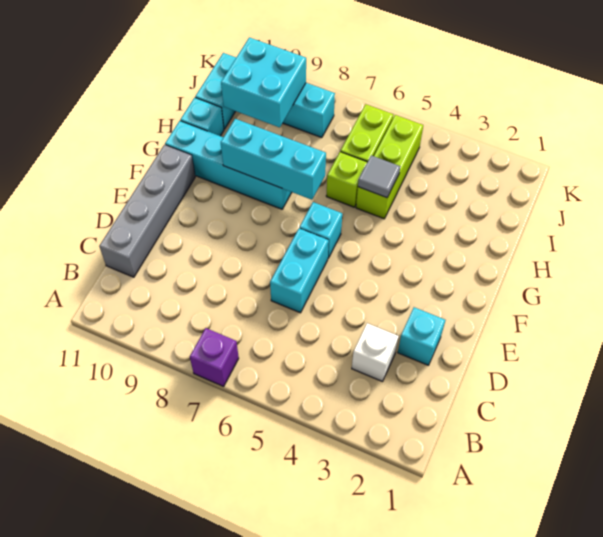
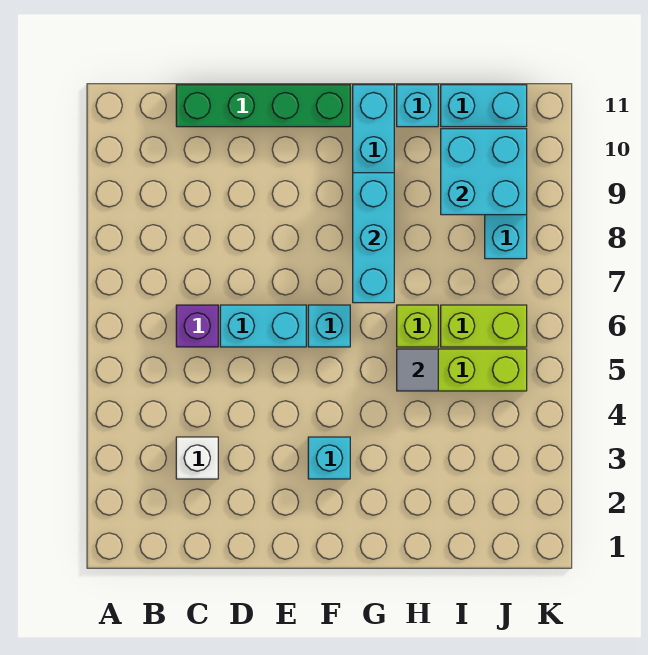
purple brick A7 level 1 -> purple brick C6 level 1
grey brick C11:F11 level 1 -> green brick C11:F11 level 1
cyan brick D2 level 1 -> cyan brick F3 level 1

